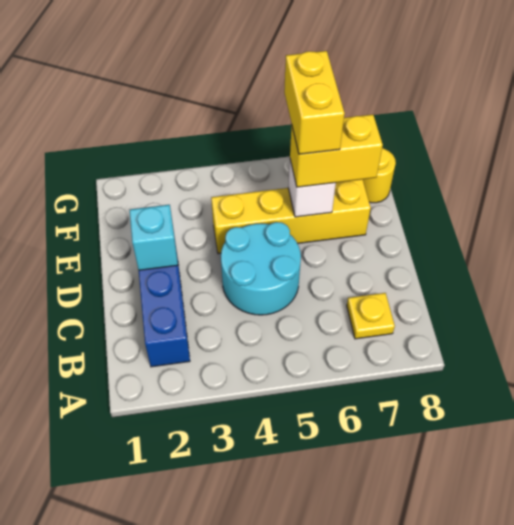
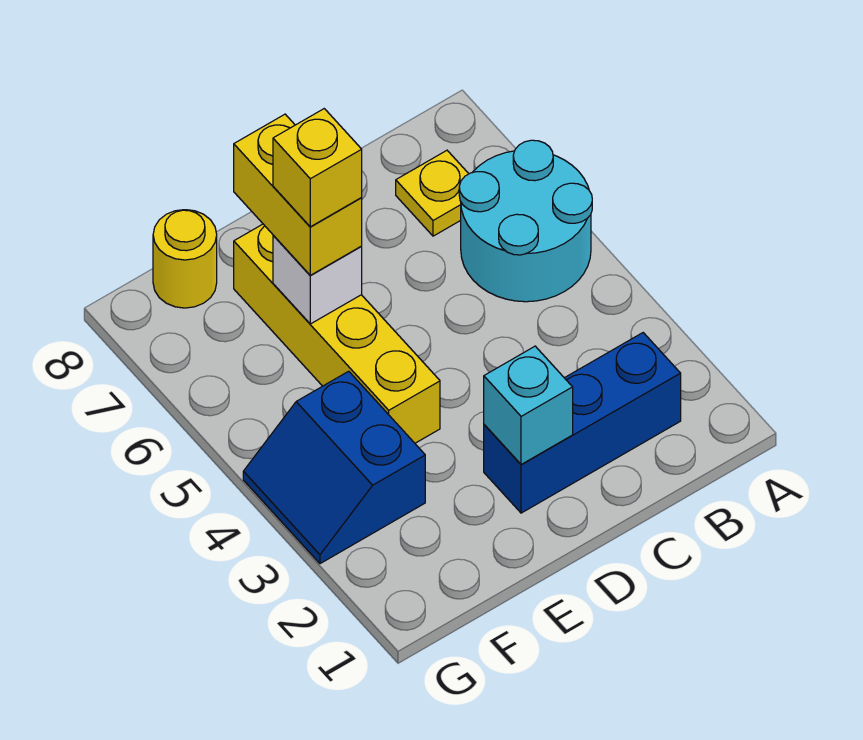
cyan round brick C4:D5 level 1 -> cyan round brick A5:B6 level 1
yellow brick E6:F6 level 4 -> yellow brick E6 level 4
none -> blue slope F3:G4 level 1 top F

